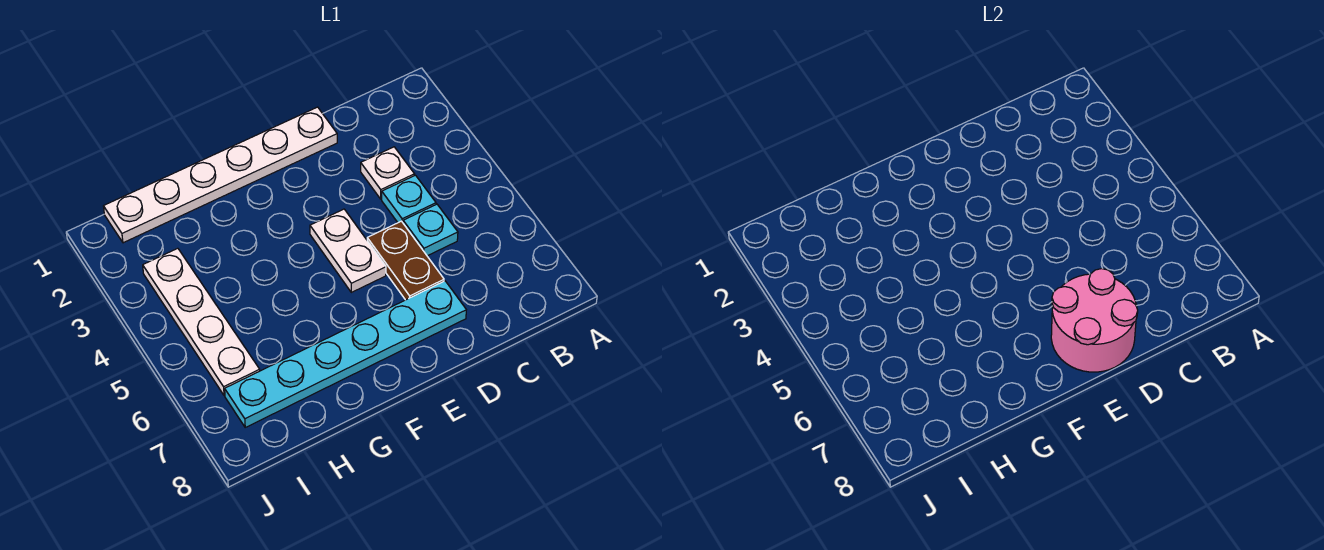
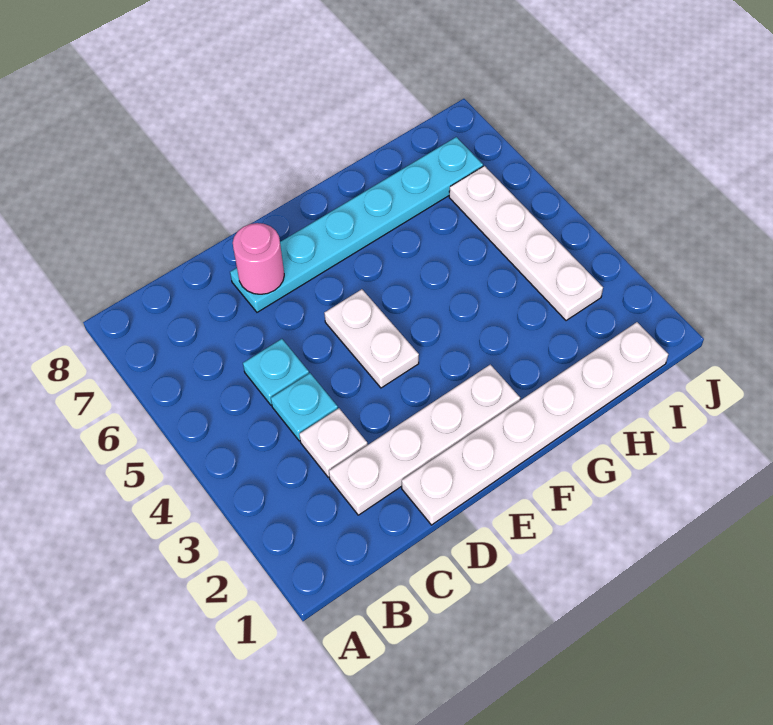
none -> white plate C2:F2 level 1
brown plate D5:D6 level 1 -> none
pink round brick D7:E8 level 2 -> pink round brick D7 level 2

